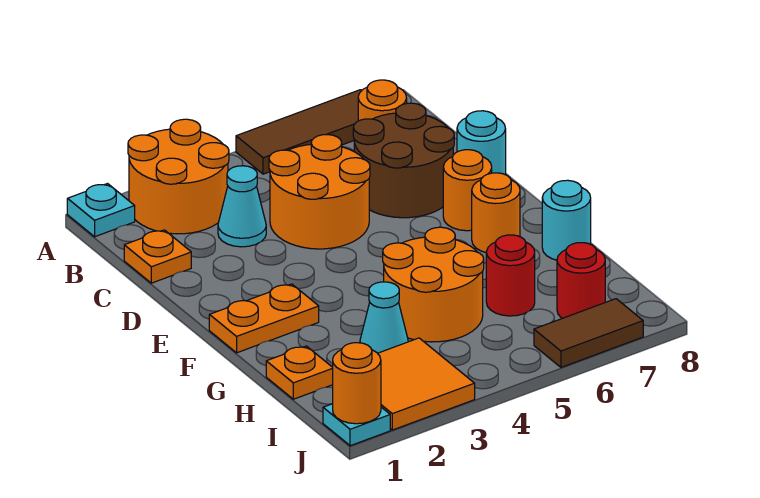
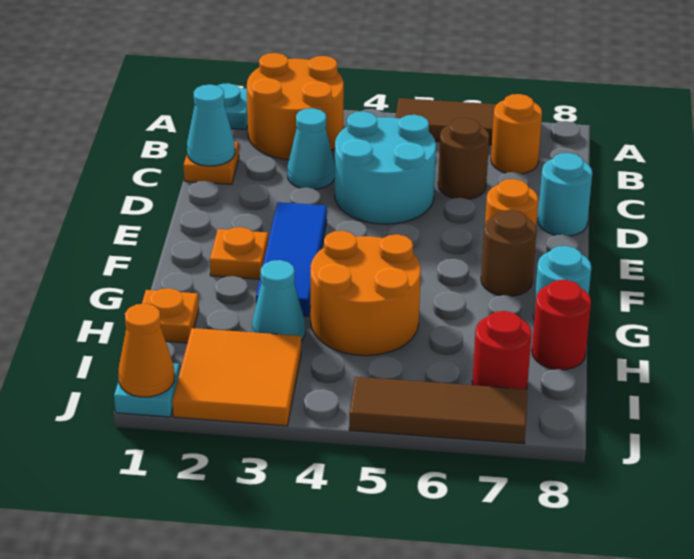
none -> cyan cone C1 level 2
orange round brick C4:D5 level 1 -> cyan round brick C4:D5 level 1
brown round brick C6:D7 level 1 -> brown round brick C6 level 1
none -> blue tile E3:G3 level 1
orange plate F1:F2 level 1 -> orange plate F2 level 1
orange round brick F7 level 1 -> brown round brick F7 level 1
red round brick H6 level 1 -> red round brick H8 level 1
orange round brick J1 level 2 -> orange cone J1 level 2
brown tile J6:J7 level 1 -> brown tile J5:J7 level 1

